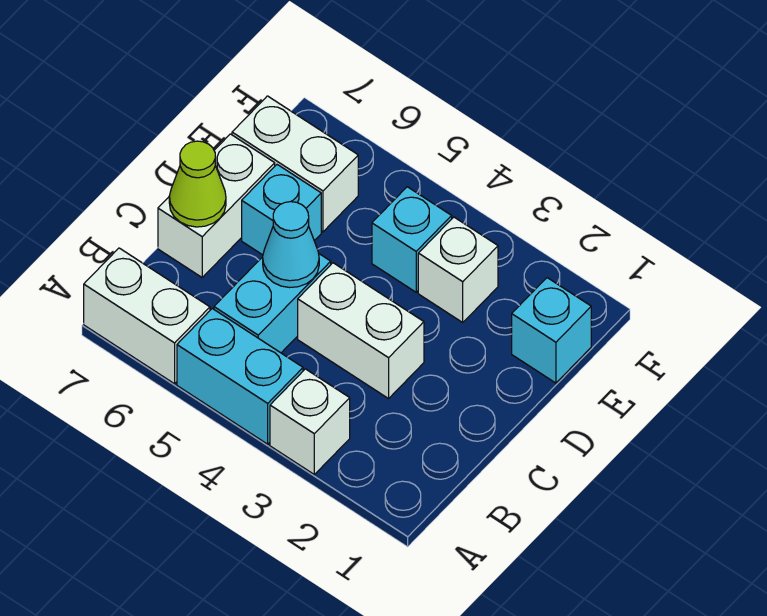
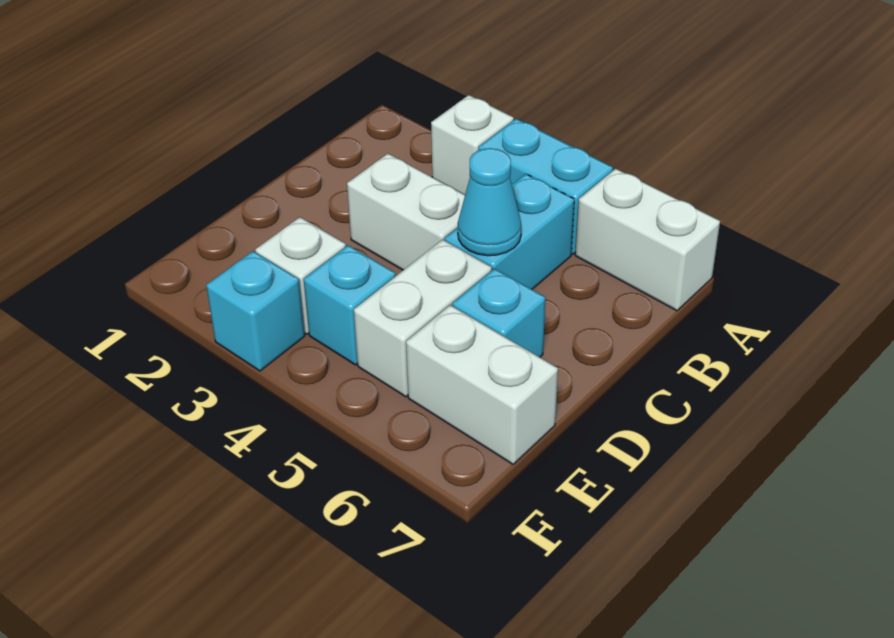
white brick C7:D7 level 1 -> white brick D5:E5 level 1
lime cone C7 level 2 -> none
cyan brick E1 level 1 -> cyan brick F3 level 1

